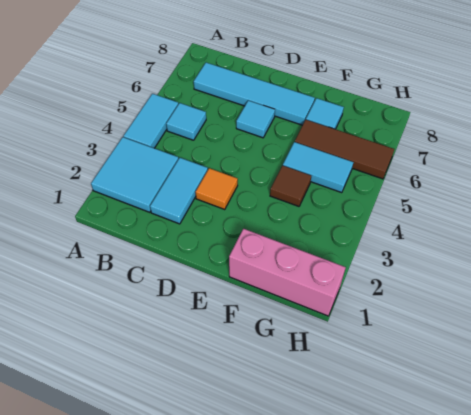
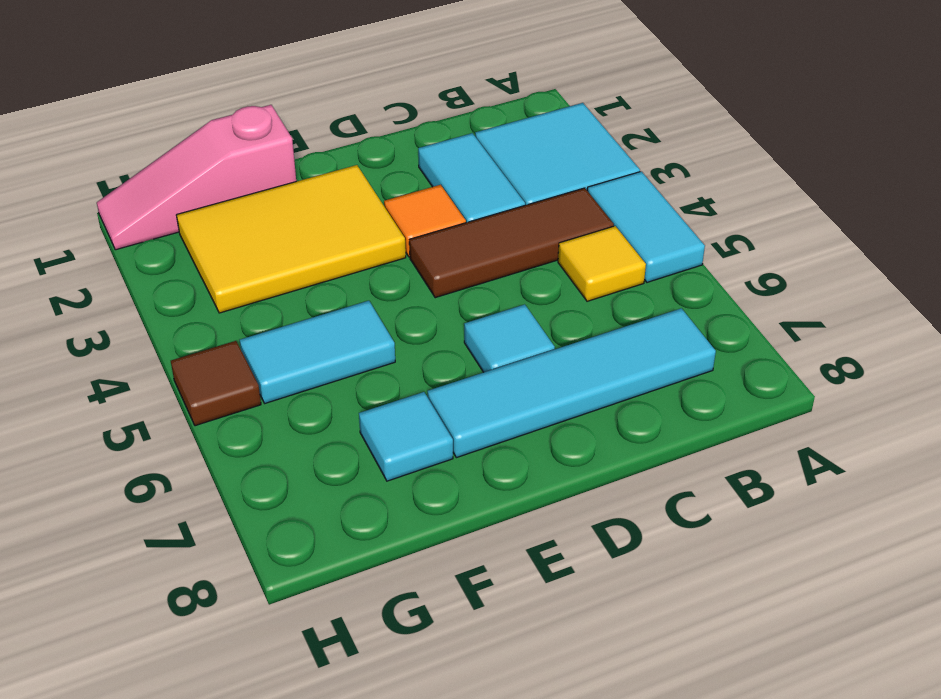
cyan tile B5 level 1 -> yellow tile B5 level 1
none -> yellow tile E2:G3 level 1
pink brick F1:H1 level 1 -> pink slope F1:H1 level 1 top F
brown tile F4 level 1 -> brown tile H5 level 1
brown tile F6:H6 level 1 -> brown tile B4:D4 level 1

